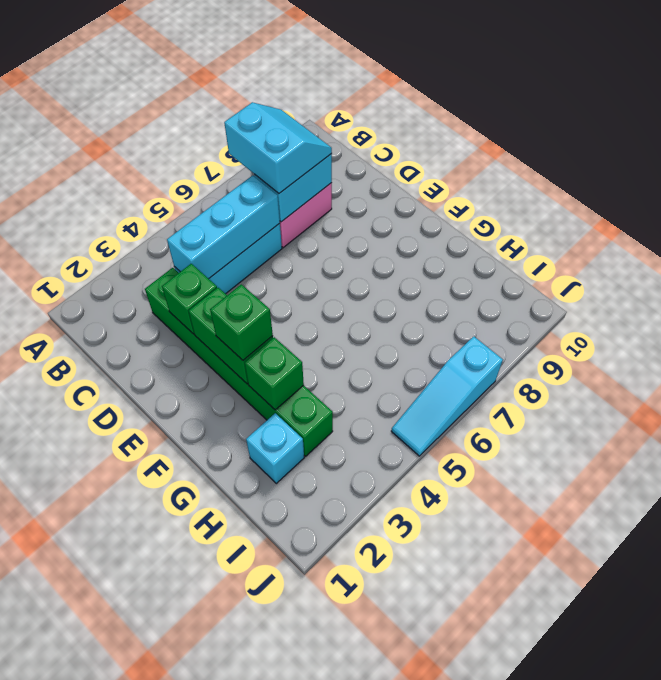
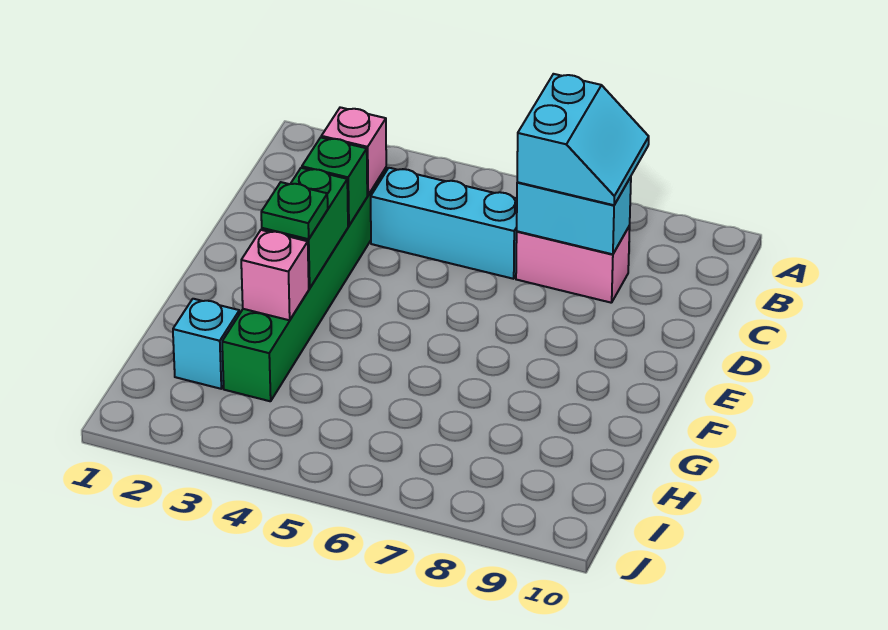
none -> pink brick C3 level 2
cyan brick C4:C6 level 2 -> none
green brick F3 level 3 -> green plate F3 level 3
green brick G3 level 2 -> pink brick G3 level 2
cyan slope J5:J7 level 1 top 7 -> none

